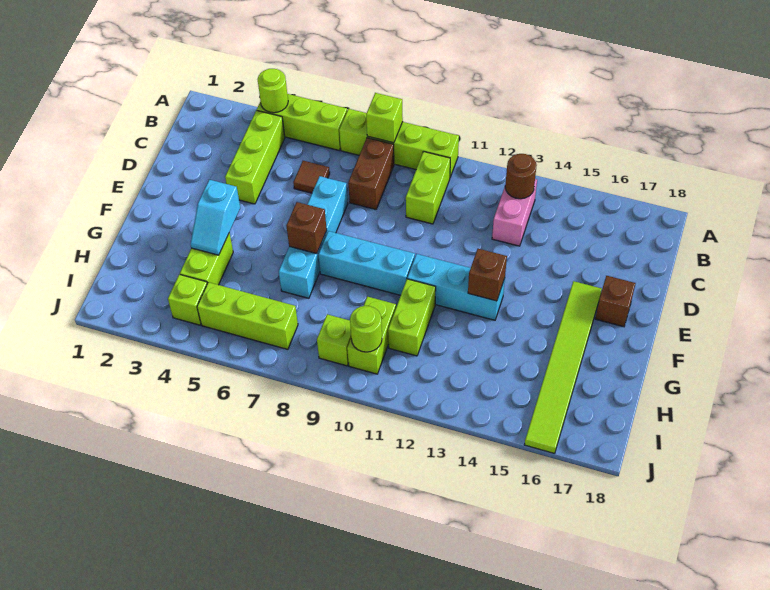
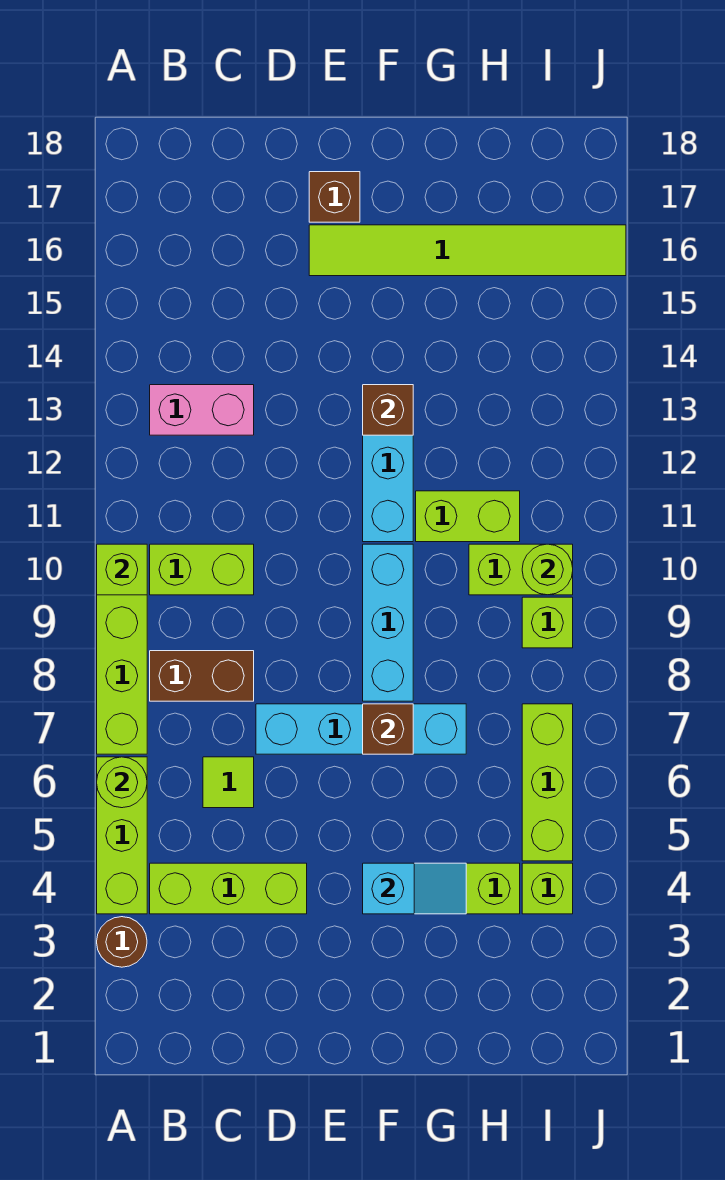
lime round brick A4 level 2 -> lime round brick A6 level 2
lime brick A8 level 2 -> lime brick A10 level 2
brown round brick B13 level 2 -> brown round brick A3 level 1
brown tile C6 level 1 -> lime tile C6 level 1

